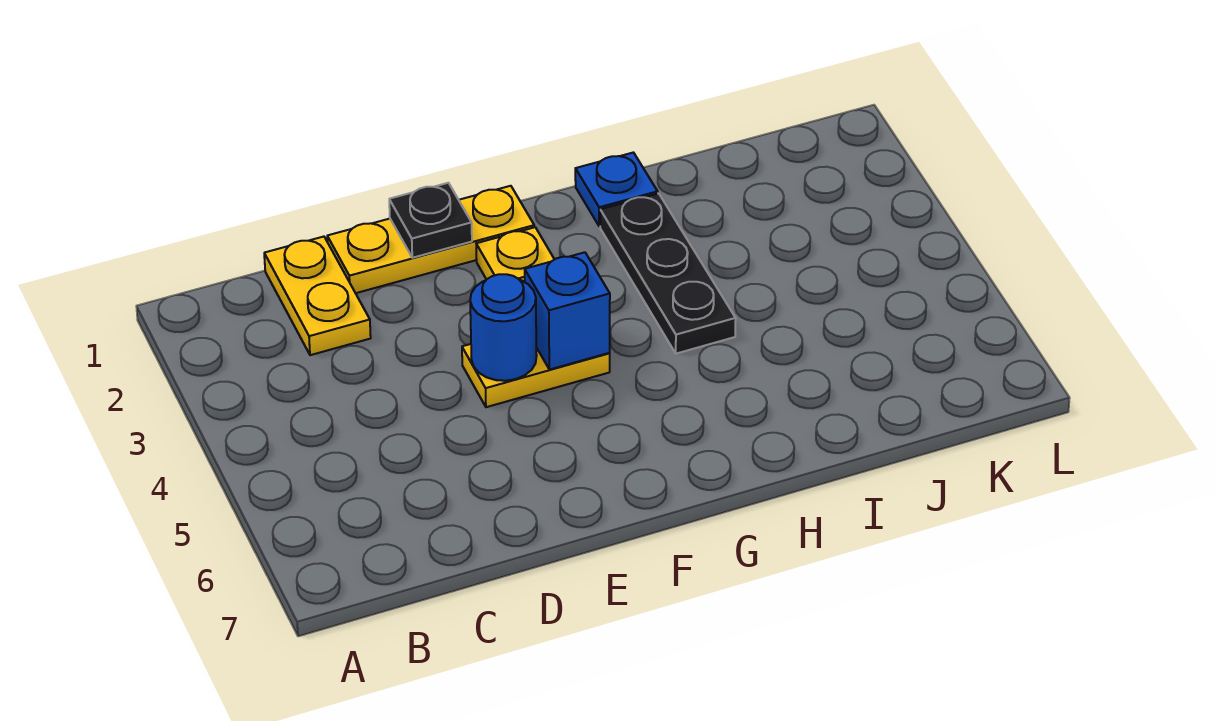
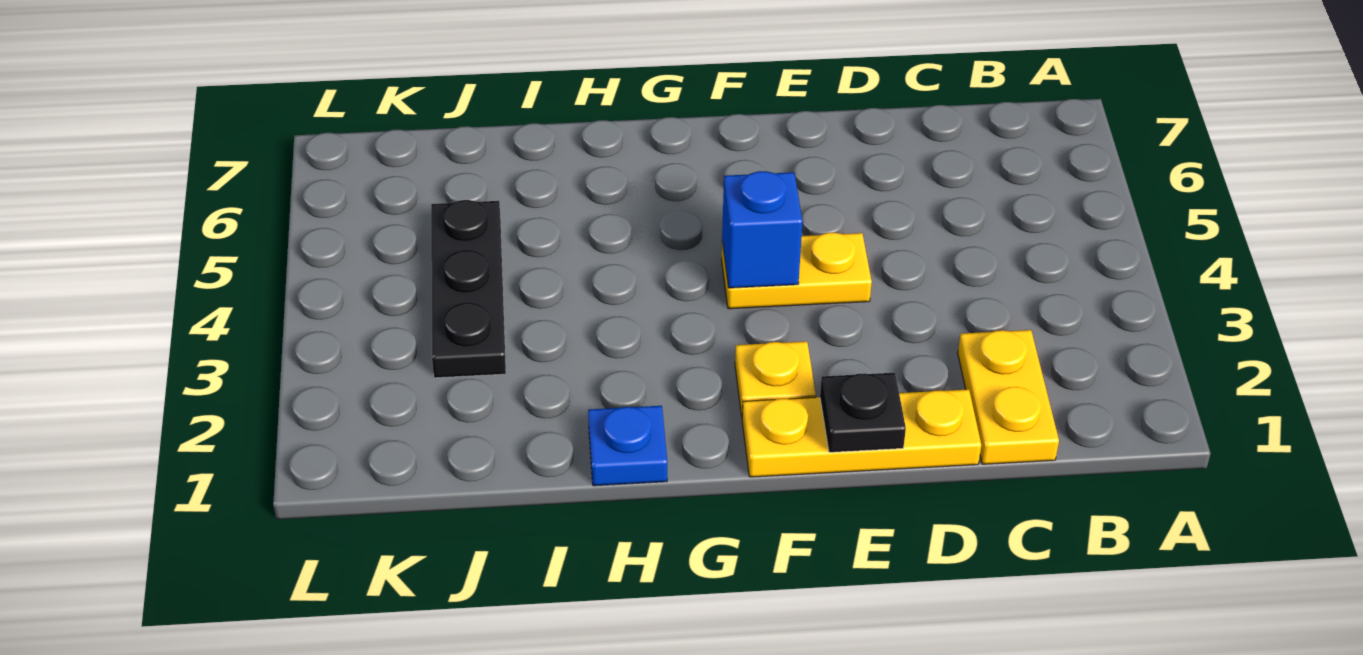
blue round brick E4 level 2 -> none
black plate H2:H4 level 1 -> black plate J3:J5 level 1

